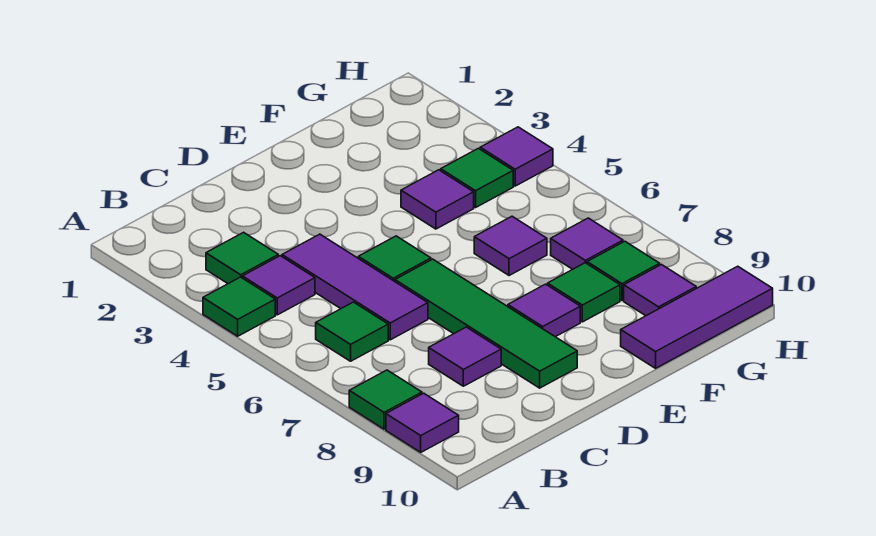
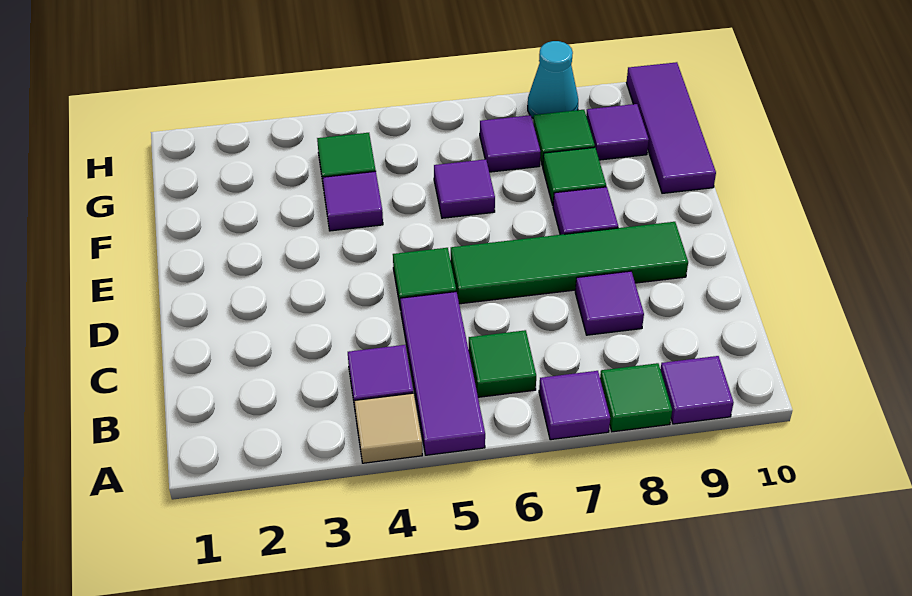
green tile A4 level 1 -> tan tile A4 level 1
green tile B3 level 1 -> none
purple tile C4:C6 level 1 -> purple tile A5:C5 level 1
purple tile H4 level 1 -> purple tile A7 level 1
none -> cyan cone H8 level 1

